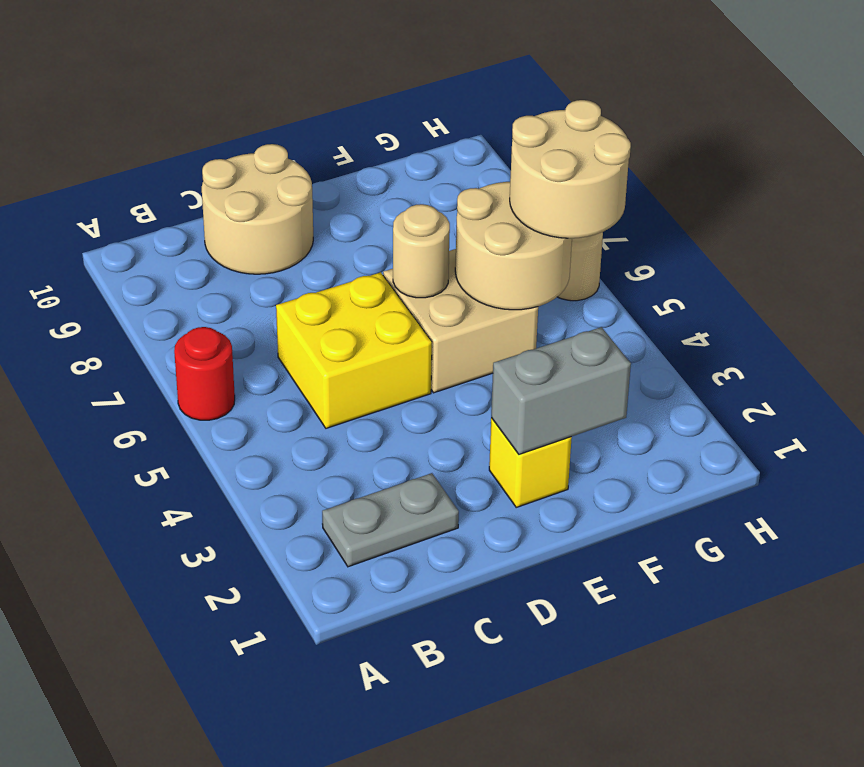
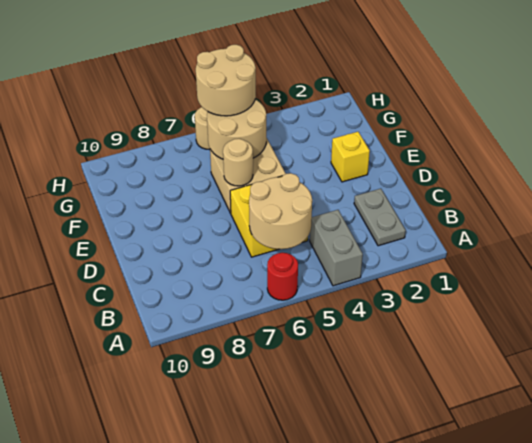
tan round brick C9:D10 level 1 -> tan round brick B5:C6 level 2
grey brick E2:F2 level 2 -> grey brick A4:B4 level 1

